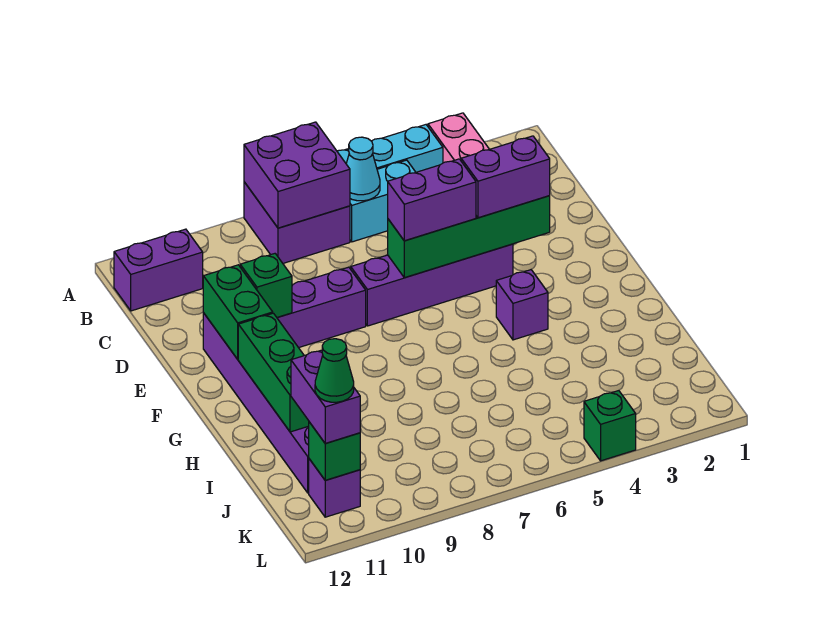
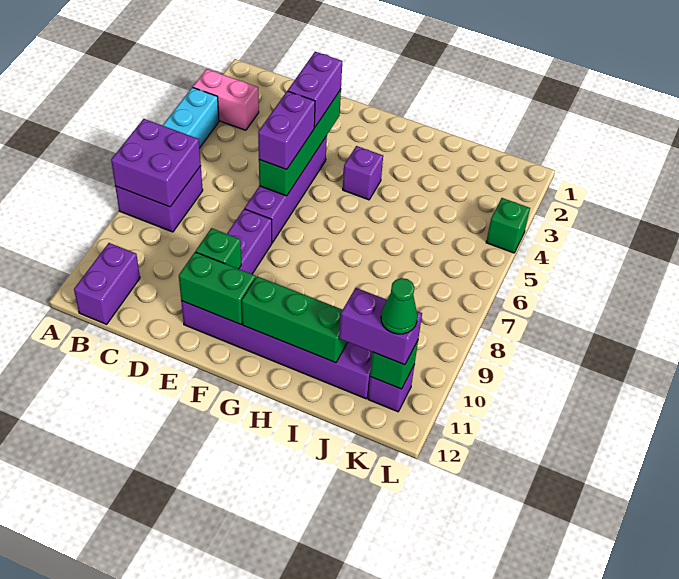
cyan brick B5:B6 level 1 -> none
cyan cone B6 level 2 -> none

